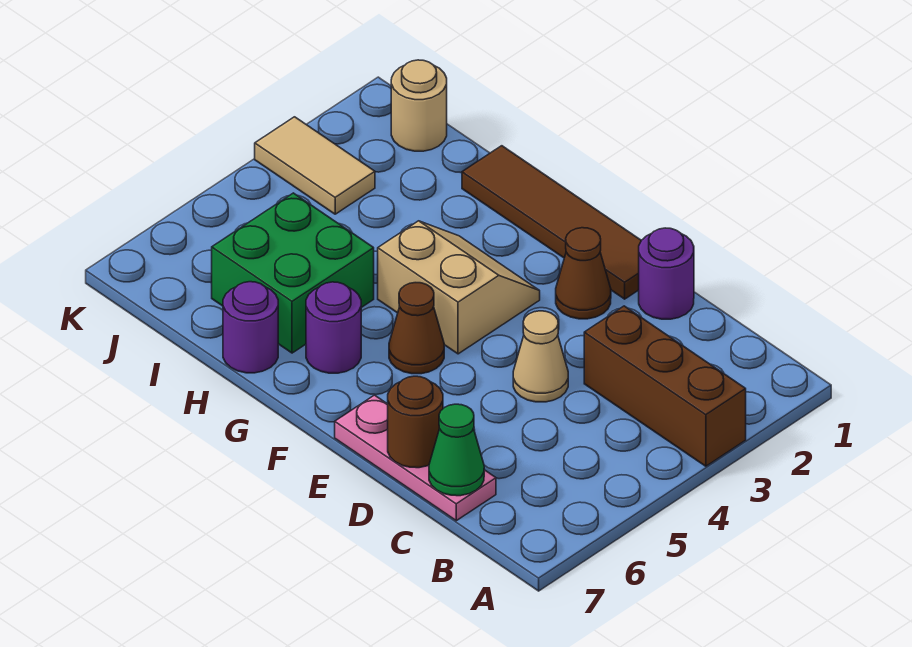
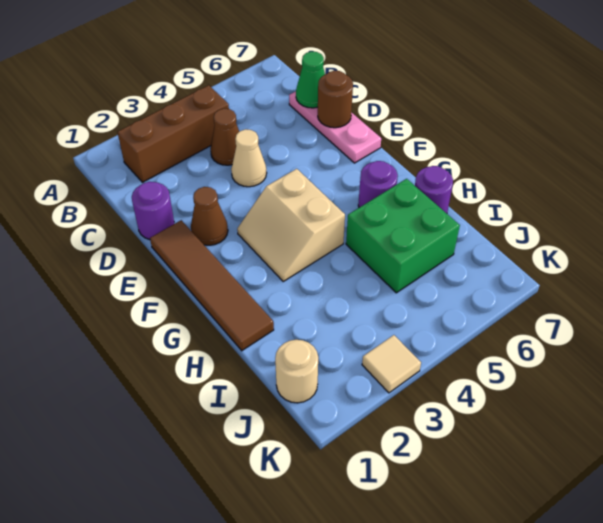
brown brick A3:C3 level 1 -> brown brick B2:B4 level 1
brown cone F5 level 1 -> brown cone C4 level 1
tan tile J3:K3 level 1 -> tan tile K3 level 1

